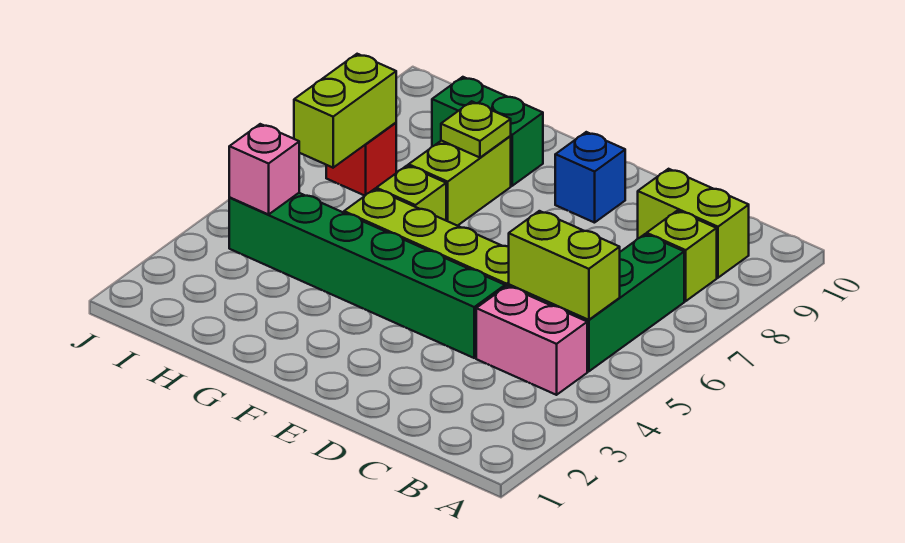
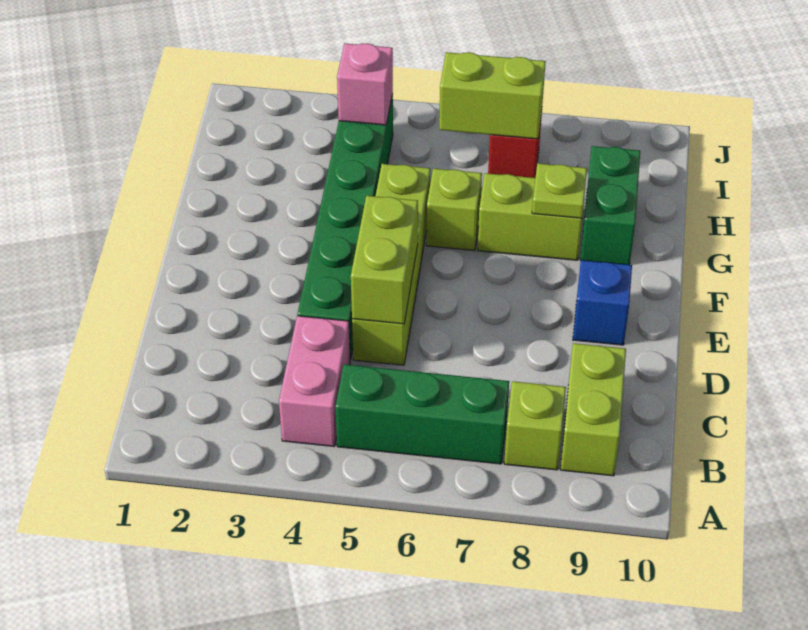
lime brick B5:C5 level 2 -> lime brick D5:E5 level 2

